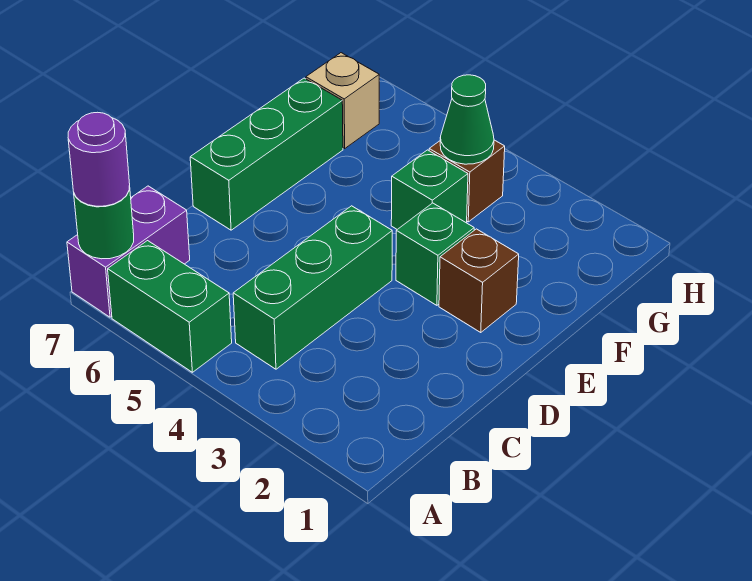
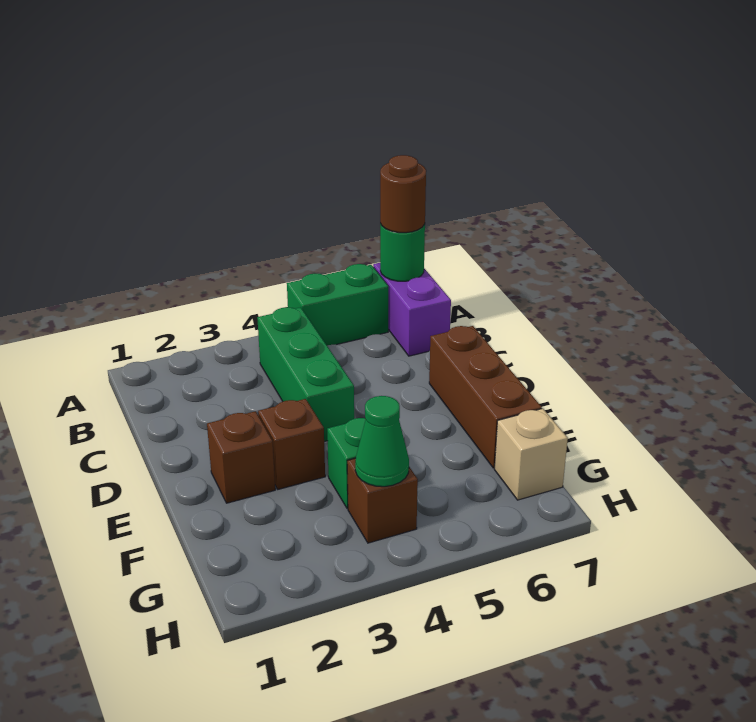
purple round brick A7 level 3 -> brown round brick A7 level 3
green brick D7:F7 level 1 -> brown brick D7:F7 level 1
green brick E3 level 1 -> brown brick E3 level 1

